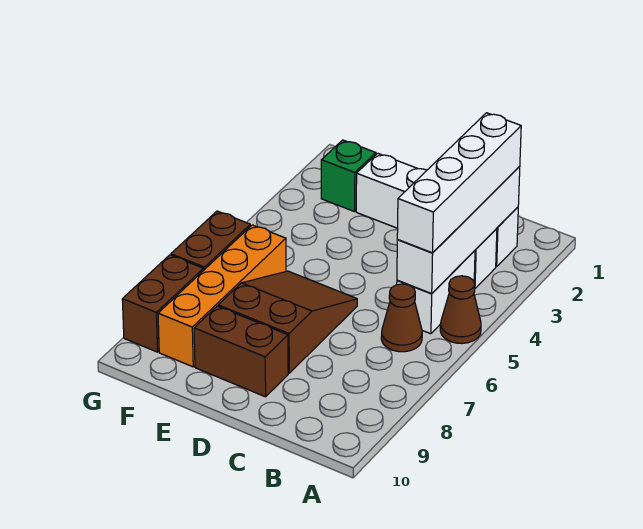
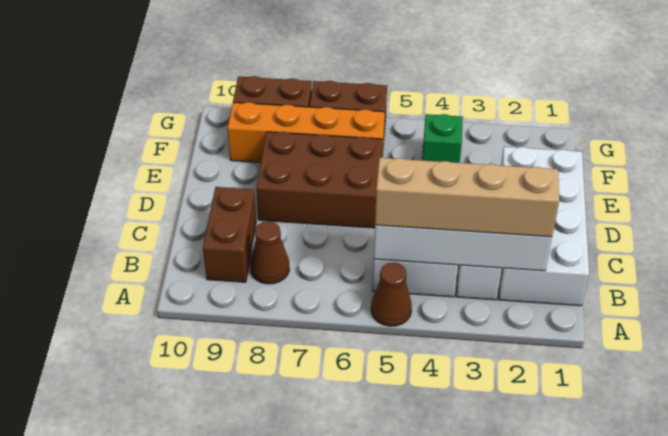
white brick B2:E2 level 1 -> white brick B1:E2 level 1
white brick B2:B5 level 3 -> tan brick B2:B5 level 3
brown cone B6 level 1 -> brown cone B8 level 1
brown slope D6:E8 level 1 top 8 -> brown brick D6:E8 level 1
brown brick D9:E9 level 1 -> brown brick B9:C9 level 1
green brick F2 level 1 -> green brick F4 level 1

